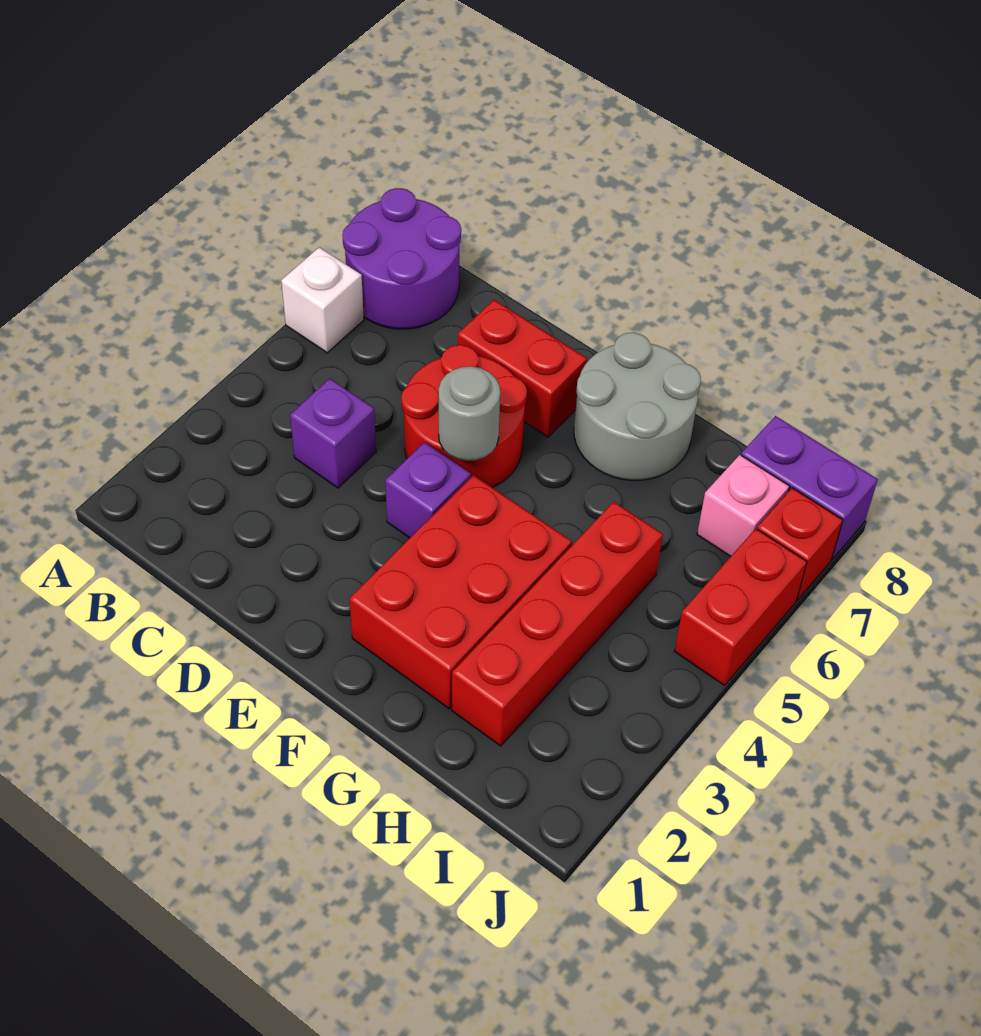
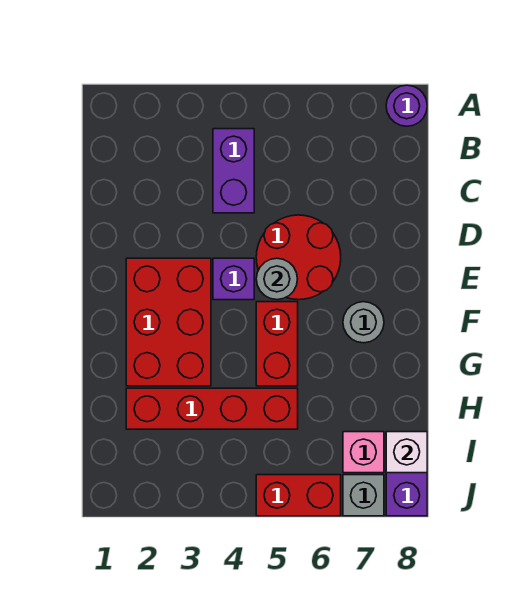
white brick A6 level 1 -> white brick I8 level 2
purple round brick A7:B8 level 1 -> purple round brick A8 level 1
purple brick C4 level 1 -> purple brick B4:C4 level 1
red brick D7:E7 level 1 -> red brick F5:G5 level 1
red brick F2:G4 level 1 -> red brick E2:G3 level 1
grey round brick F7:G8 level 1 -> grey round brick F7 level 1
red brick J7 level 1 -> grey brick J7 level 1

